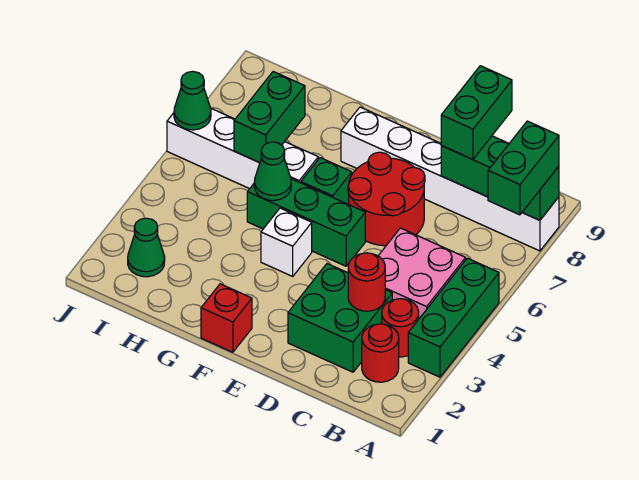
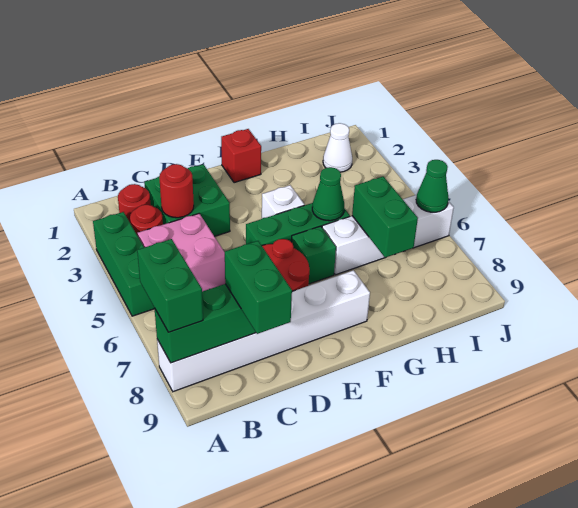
green cone I2 level 1 -> white cone I2 level 1

